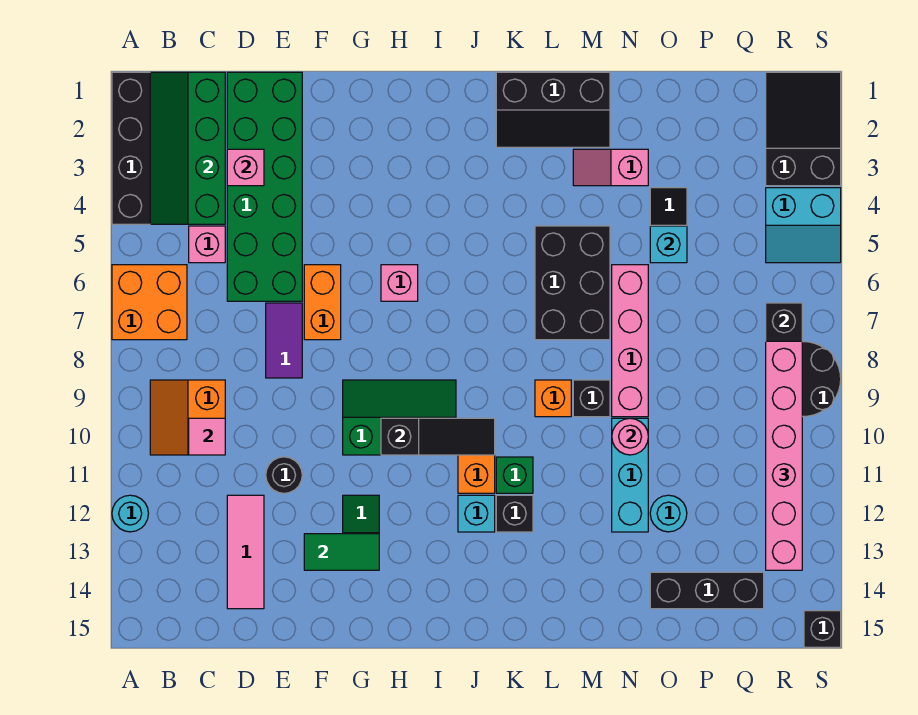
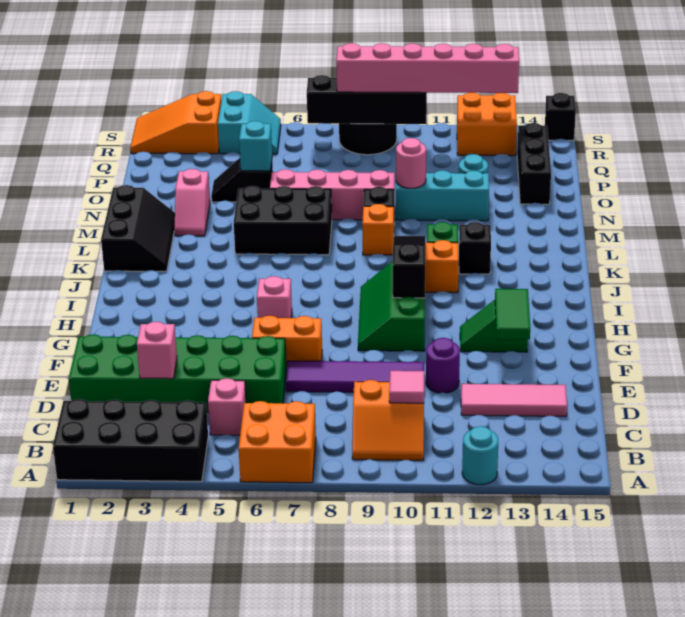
green slope B1:C4 level 2 top C -> none
purple tile E7:E8 level 1 -> purple tile E7:E10 level 1
black round brick E11 level 1 -> purple round brick E11 level 1
cyan brick J12 level 1 -> none
black slope R1:S3 level 1 top 3 -> orange slope R1:S3 level 1 top 3
none -> orange brick R12:S13 level 1

